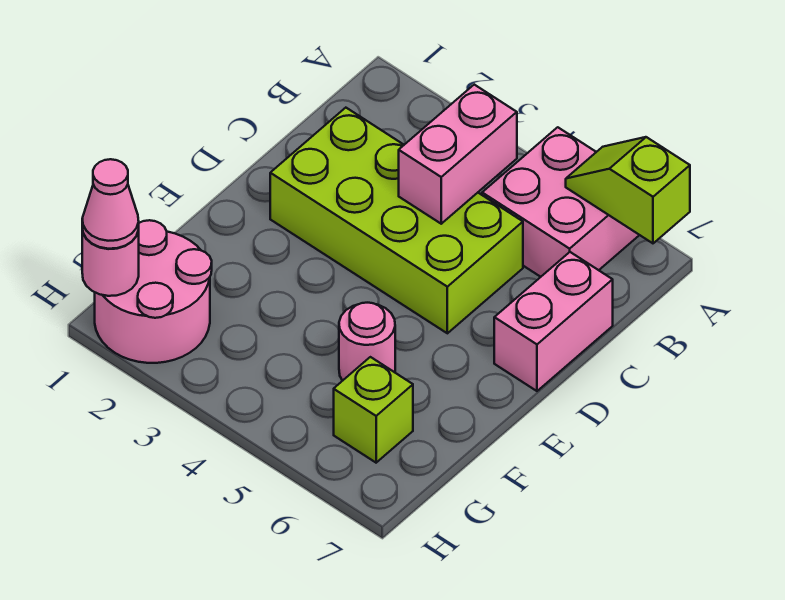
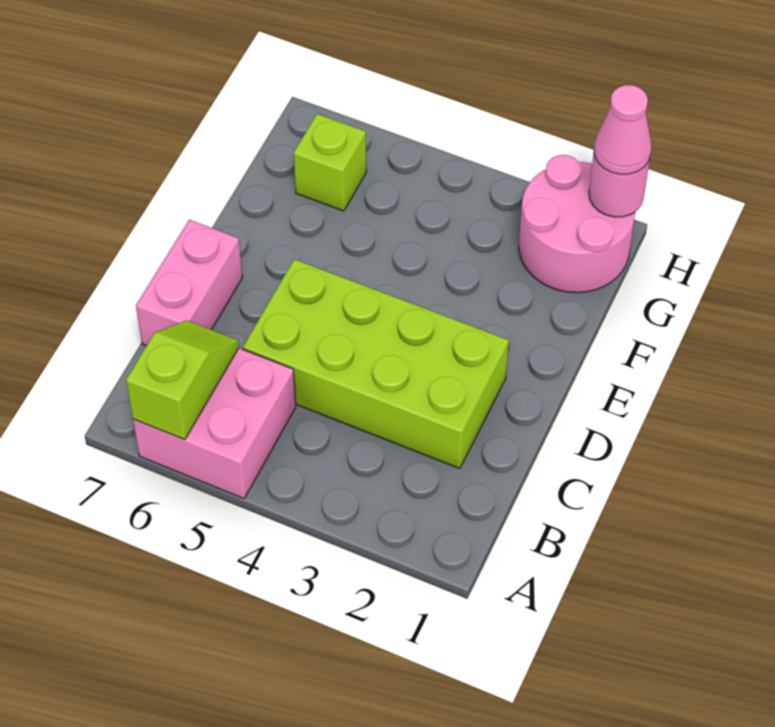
lime slope A6:A7 level 2 top 7 -> lime slope A6:B6 level 2 top A
pink brick B4:C4 level 2 -> none
pink round brick F5 level 1 -> none

